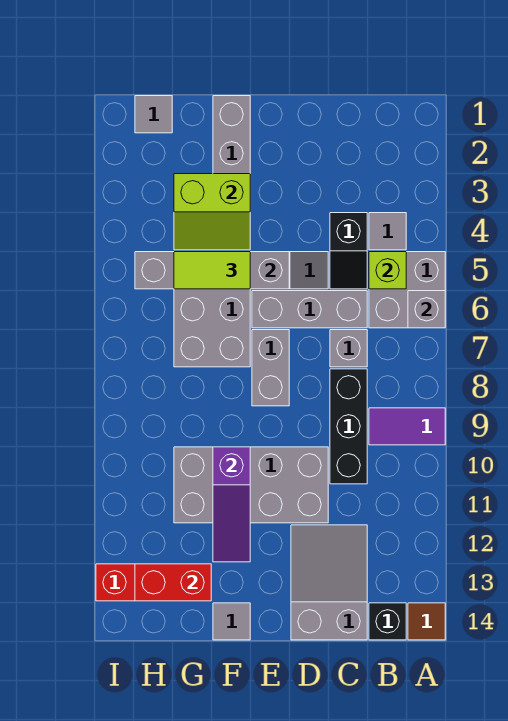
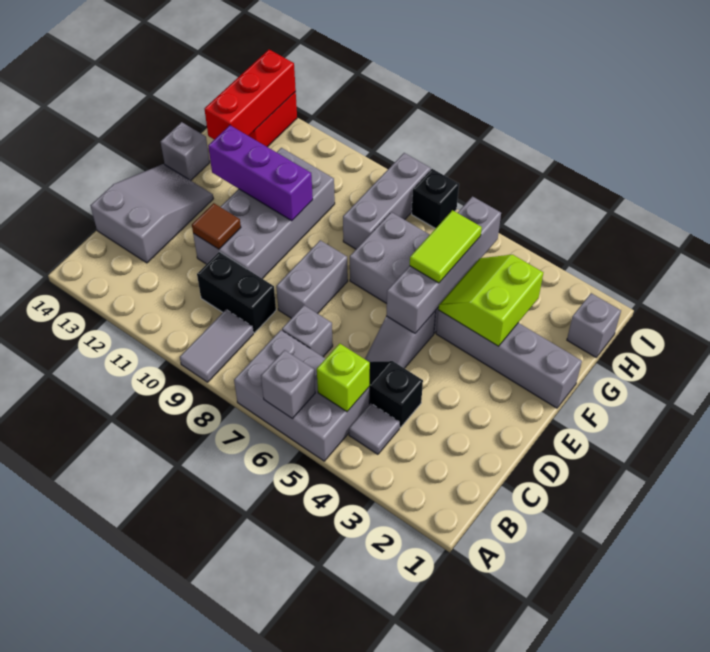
grey brick A5:B6 level 1 -> grey brick A5:B7 level 1
purple tile A9:B9 level 1 -> grey tile A9:B9 level 1
brown tile A14 level 1 -> brown tile D11 level 2
black brick B14 level 1 -> black brick I7 level 1
grey brick C6:E6 level 1 -> grey brick G8:I8 level 1
black brick C8:C10 level 1 -> black brick C9:C10 level 1
grey slope C12:D14 level 1 top 14 -> grey slope C13:E14 level 1 top C
grey brick E7:E8 level 1 -> grey brick D8:E8 level 1
purple slope F10:F12 level 2 top 10 -> purple brick F10:F12 level 2
grey tile F14 level 1 -> grey brick F14 level 1
red brick G13:H13 level 2 -> red brick G13:I13 level 2
grey tile H1 level 1 -> grey brick H1 level 1

